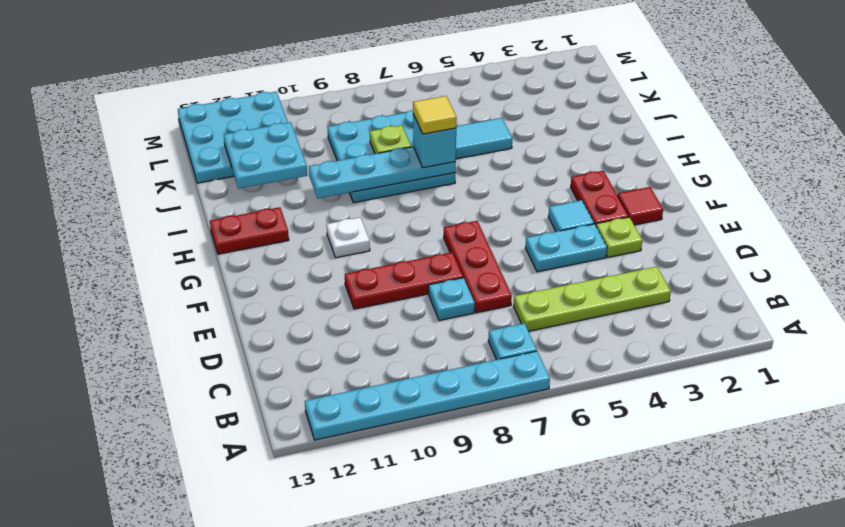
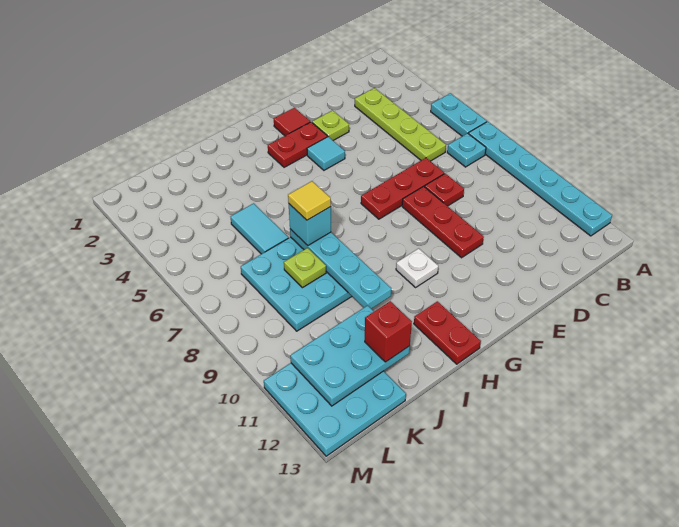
cyan plate D8 level 1 -> red plate D8 level 1
cyan plate E4:E5 level 1 -> cyan plate A5:A6 level 1
cyan plate J11:K12 level 2 -> cyan plate J11:L12 level 2
none -> red brick J12 level 3

